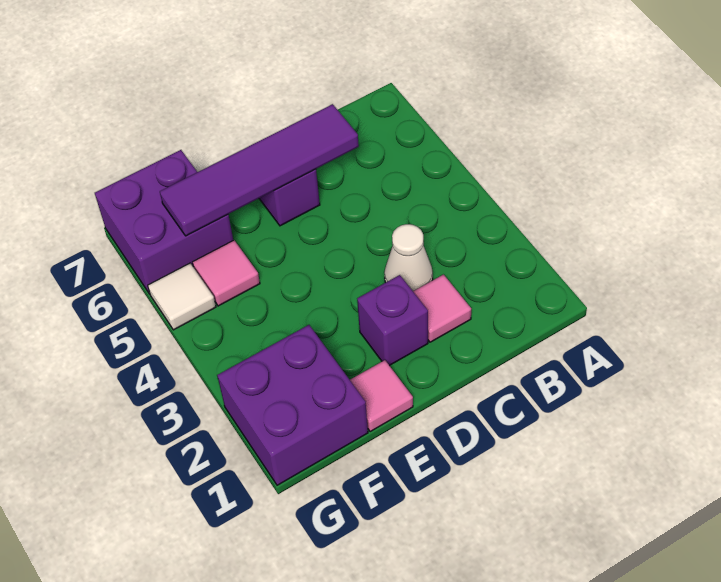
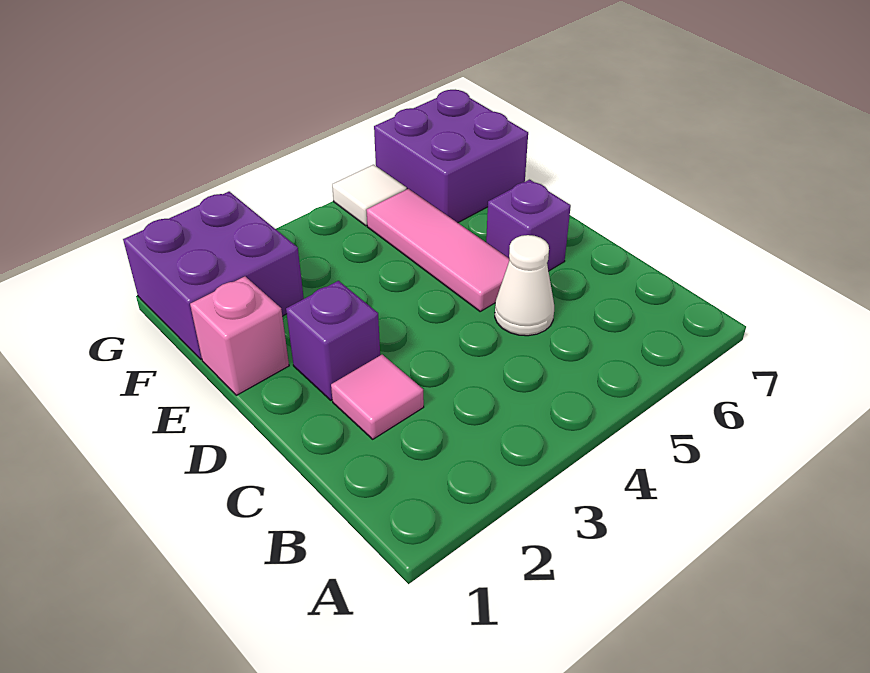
white cone C3 level 1 -> white cone C5 level 1
purple tile C6:F6 level 2 -> none
pink tile E1 level 1 -> pink brick E1 level 1
pink tile F5 level 1 -> pink tile D5:F5 level 1

